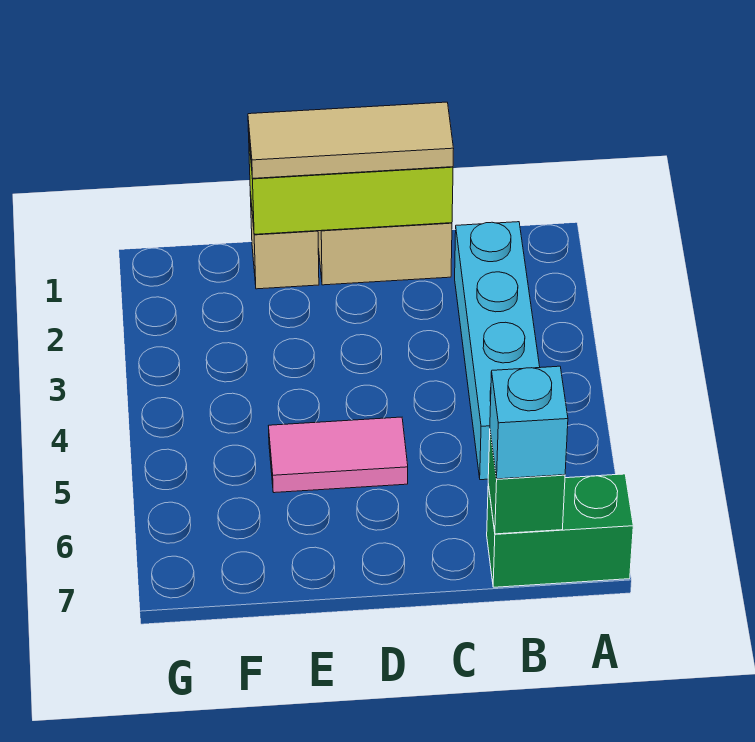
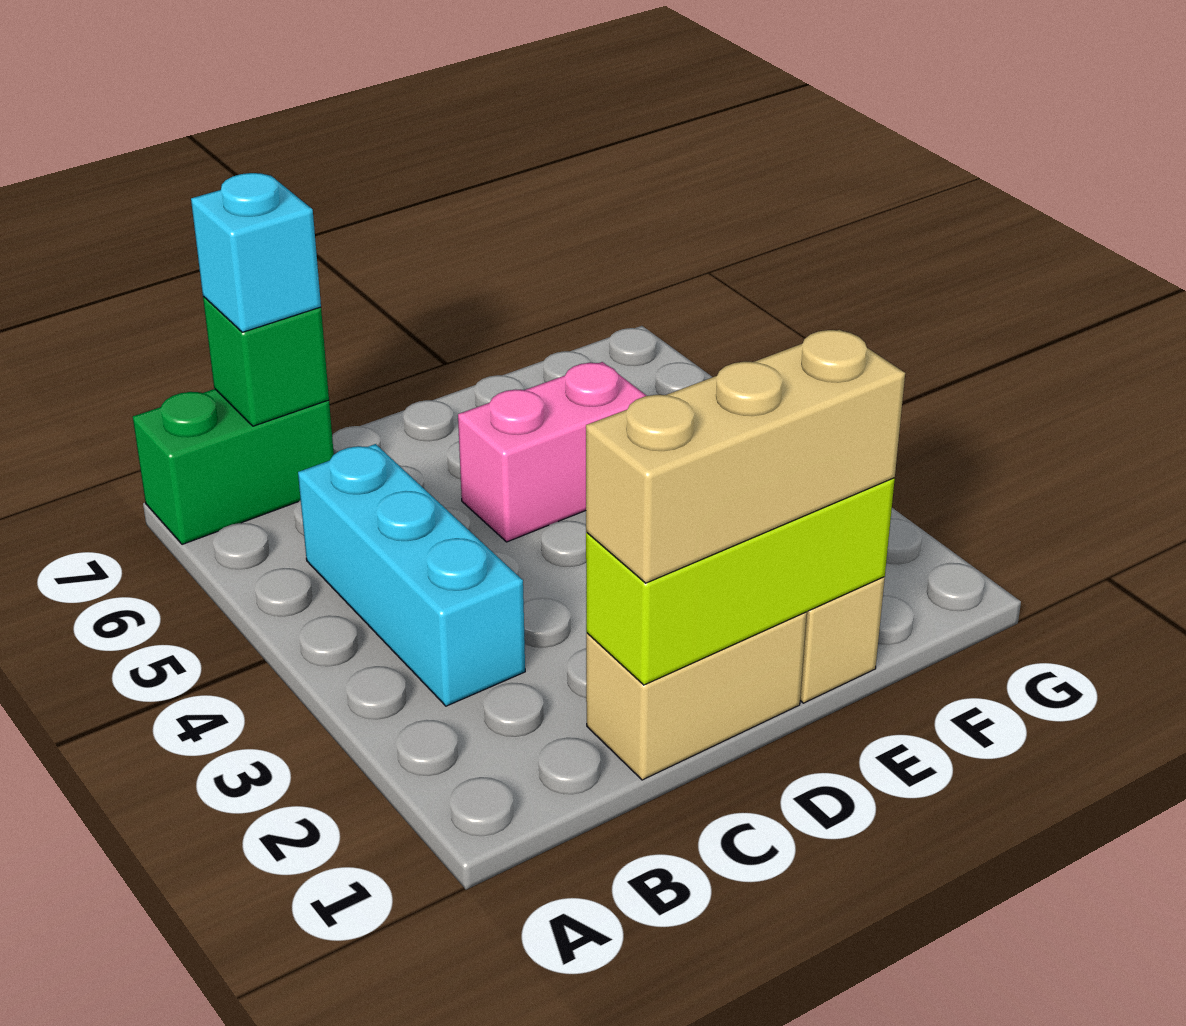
cyan brick B2:B5 level 1 -> cyan brick B3:B5 level 1
tan tile C1:E1 level 3 -> tan brick C1:E1 level 3
pink tile D5:E5 level 1 -> pink brick D5:E5 level 1

